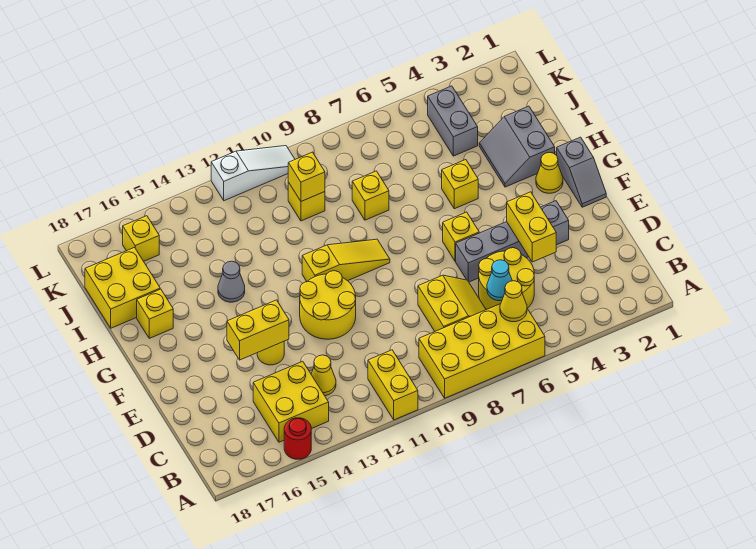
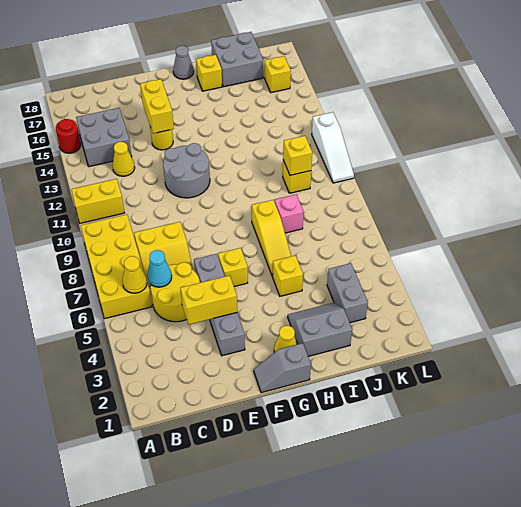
yellow brick B14:C15 level 1 -> grey brick B14:C15 level 1
yellow round brick E11:F12 level 1 -> grey round brick E11:F12 level 1
yellow slope G9:G11 level 1 top 11 -> yellow slope H6:H8 level 1 top 8
grey cone H14 level 1 -> grey cone G18 level 1
yellow brick I8 level 1 -> pink brick I8 level 1
yellow brick I17:J18 level 1 -> grey brick I17:J18 level 1
grey brick J4:K4 level 1 -> grey brick J3:J4 level 1

